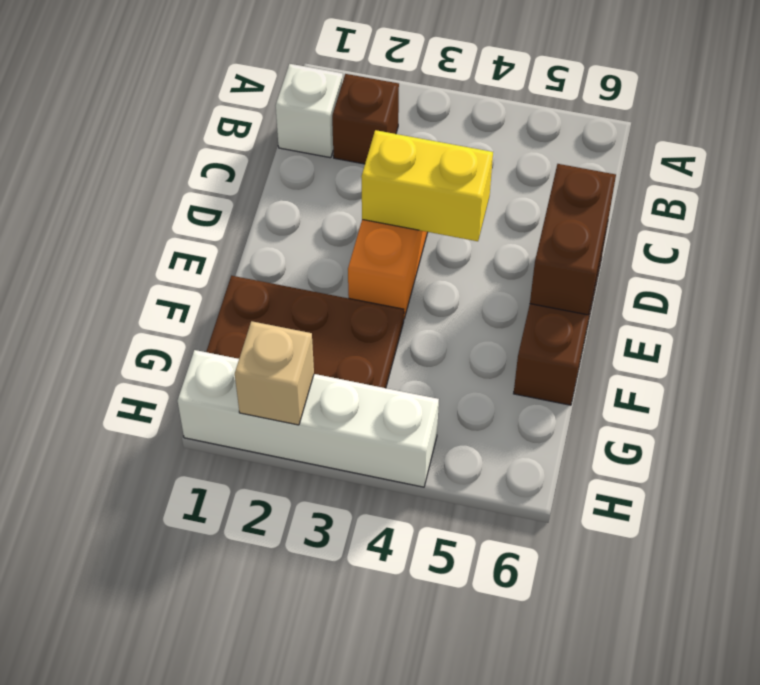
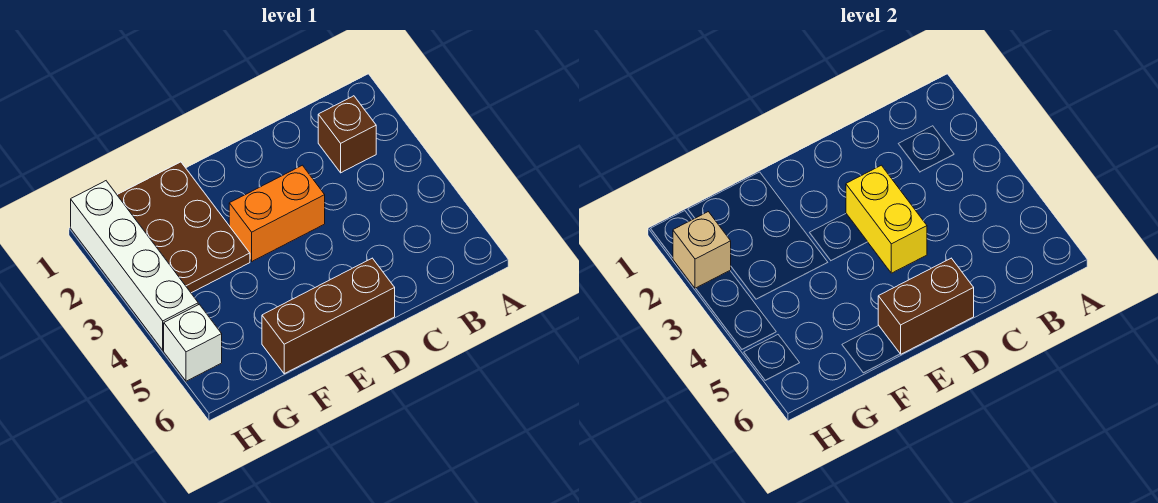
white brick B1 level 1 -> white brick H5 level 1

